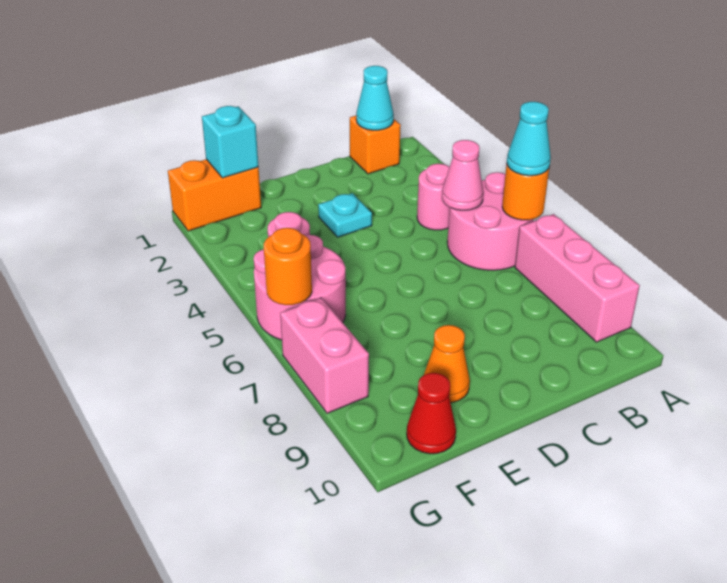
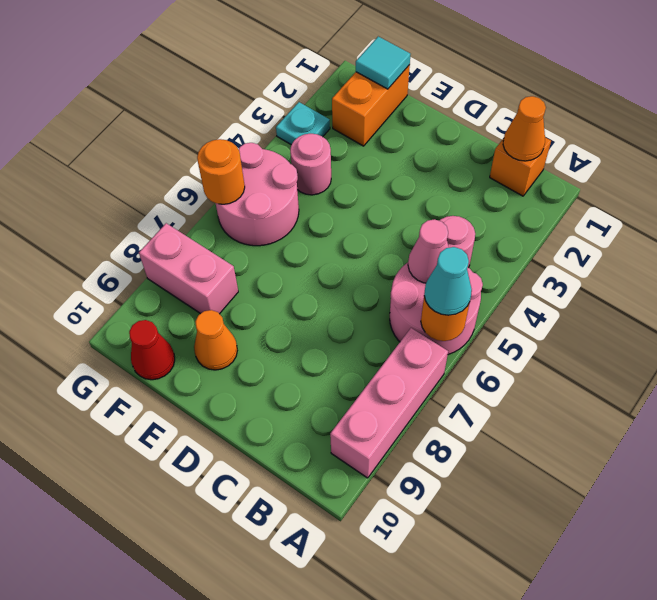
cyan cone B1 level 2 -> orange cone B1 level 2
cyan plate D3 level 1 -> cyan plate G3 level 1
orange brick F1:G1 level 1 -> orange brick F1:F2 level 1
cyan brick F1 level 2 -> cyan tile F1 level 2
pink brick G7:G8 level 1 -> pink brick F8:G8 level 1

